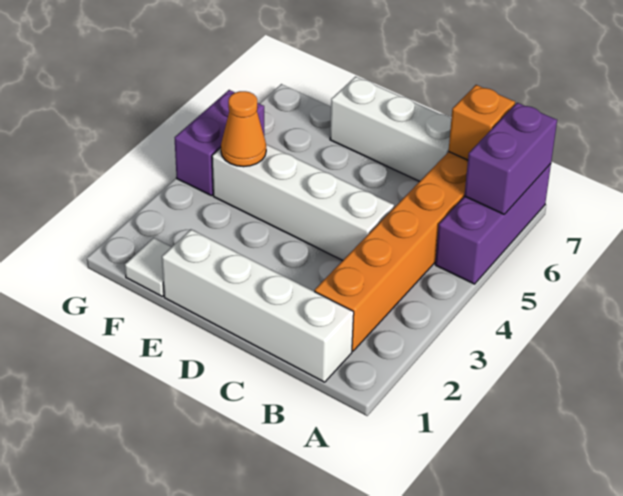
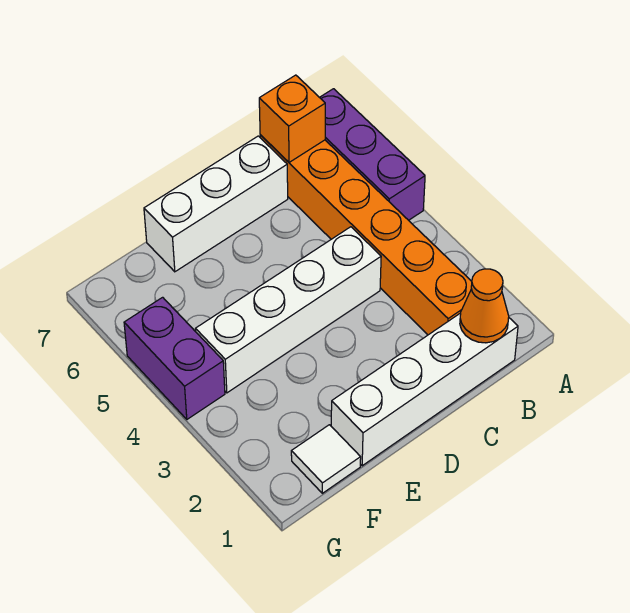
purple brick A6:A7 level 2 -> none
orange cone F4 level 2 -> orange cone B1 level 2

